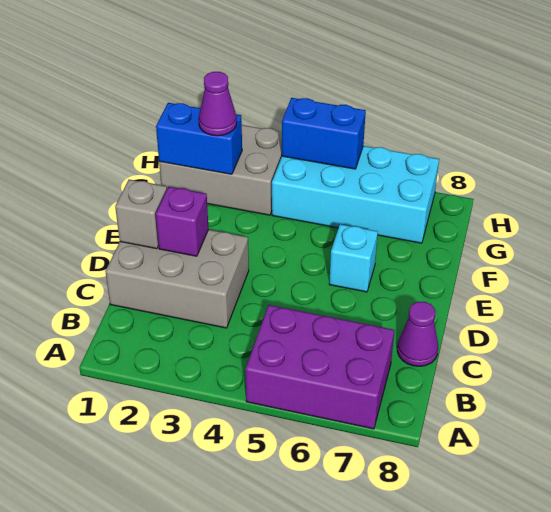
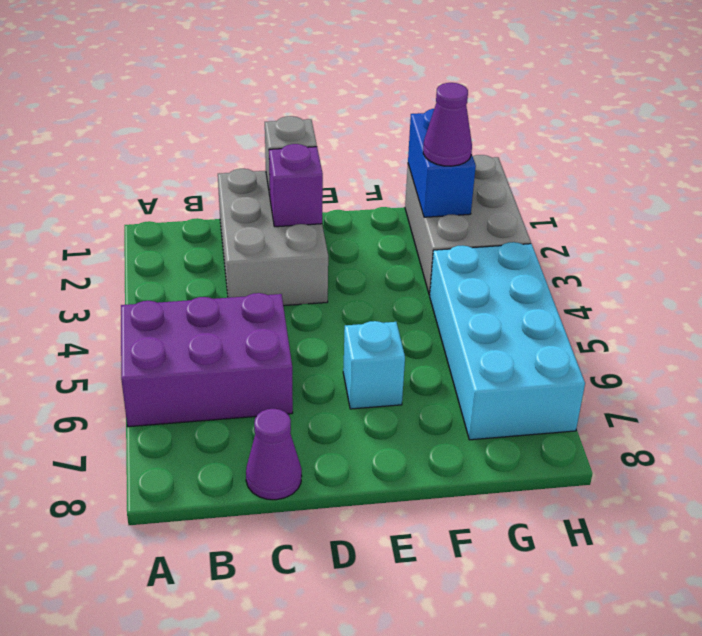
purple brick A5:B7 level 1 -> purple brick A5:C6 level 1
blue brick H4:H5 level 2 -> none

